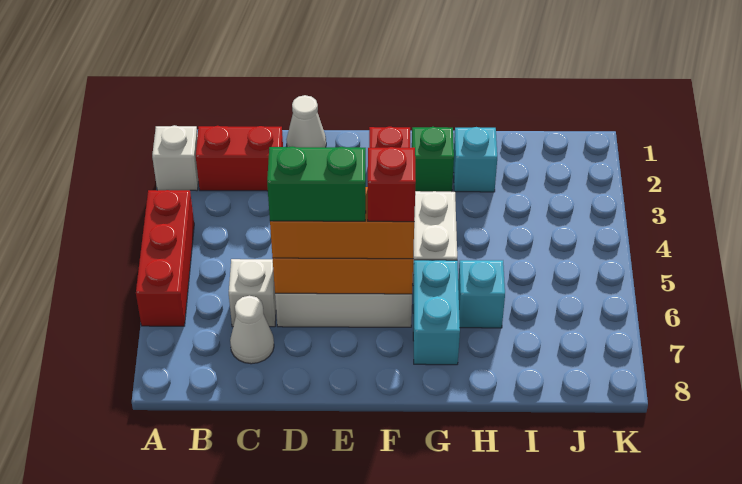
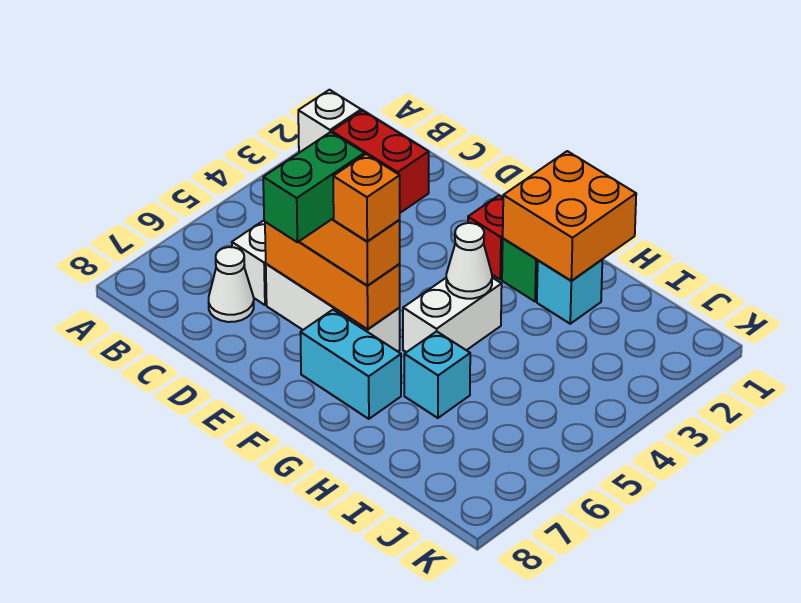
red brick A4:A6 level 1 -> none
white cone D1 level 1 -> white cone G4 level 2
green brick D6:E6 level 4 -> green brick E6:E7 level 4
red brick F6 level 4 -> orange brick F6 level 4
none -> orange brick G1:H2 level 2
cyan brick G6:G7 level 1 -> cyan brick F7:G7 level 1

